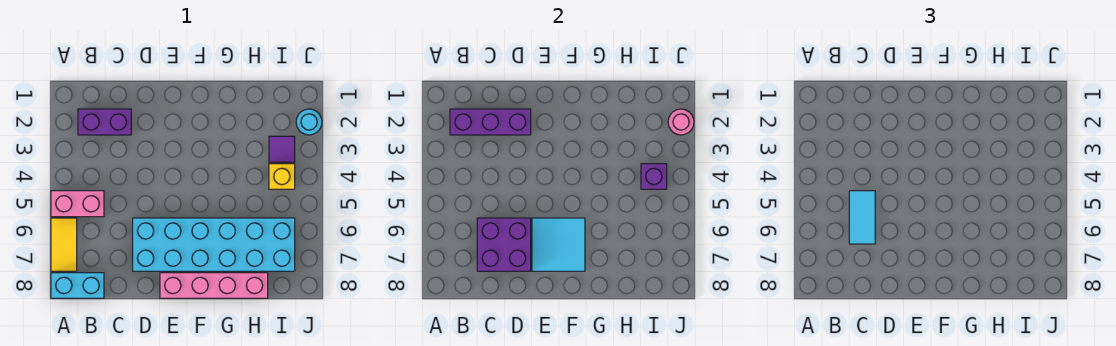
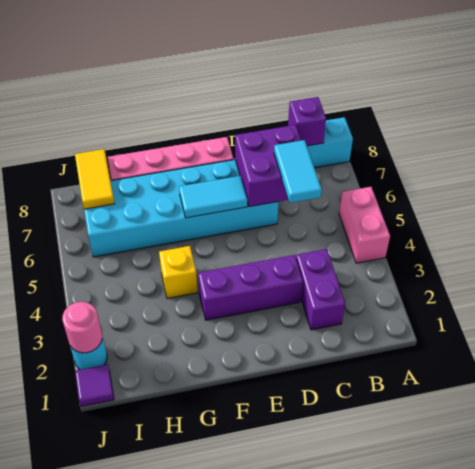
pink brick A5:B5 level 1 -> pink brick A4:A5 level 1
yellow tile A6:A7 level 1 -> yellow tile I7:I8 level 2
purple brick B2:C2 level 1 -> purple brick C2:C3 level 1
purple brick B2:D2 level 2 -> purple brick D3:F3 level 1
cyan tile E6:F7 level 2 -> cyan tile E6:F6 level 2
purple tile I3 level 1 -> purple tile J1 level 1
yellow brick I4 level 1 -> yellow brick G4 level 1
purple brick I4 level 2 -> purple brick B8 level 2

